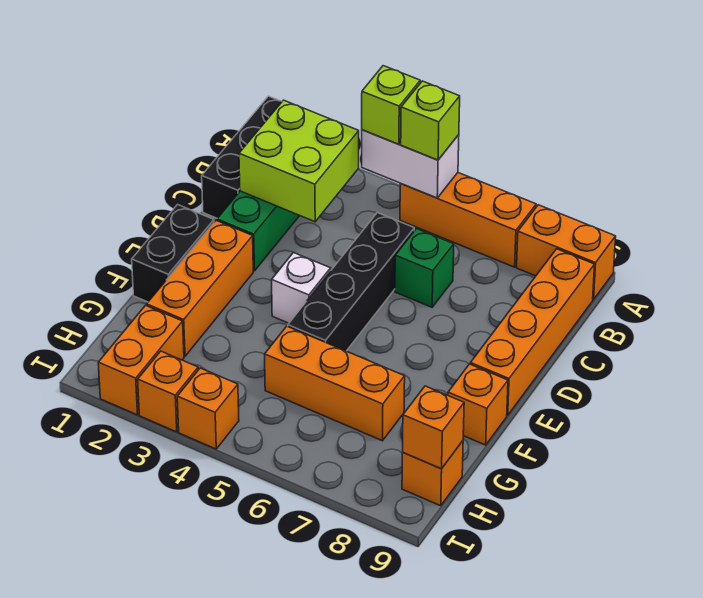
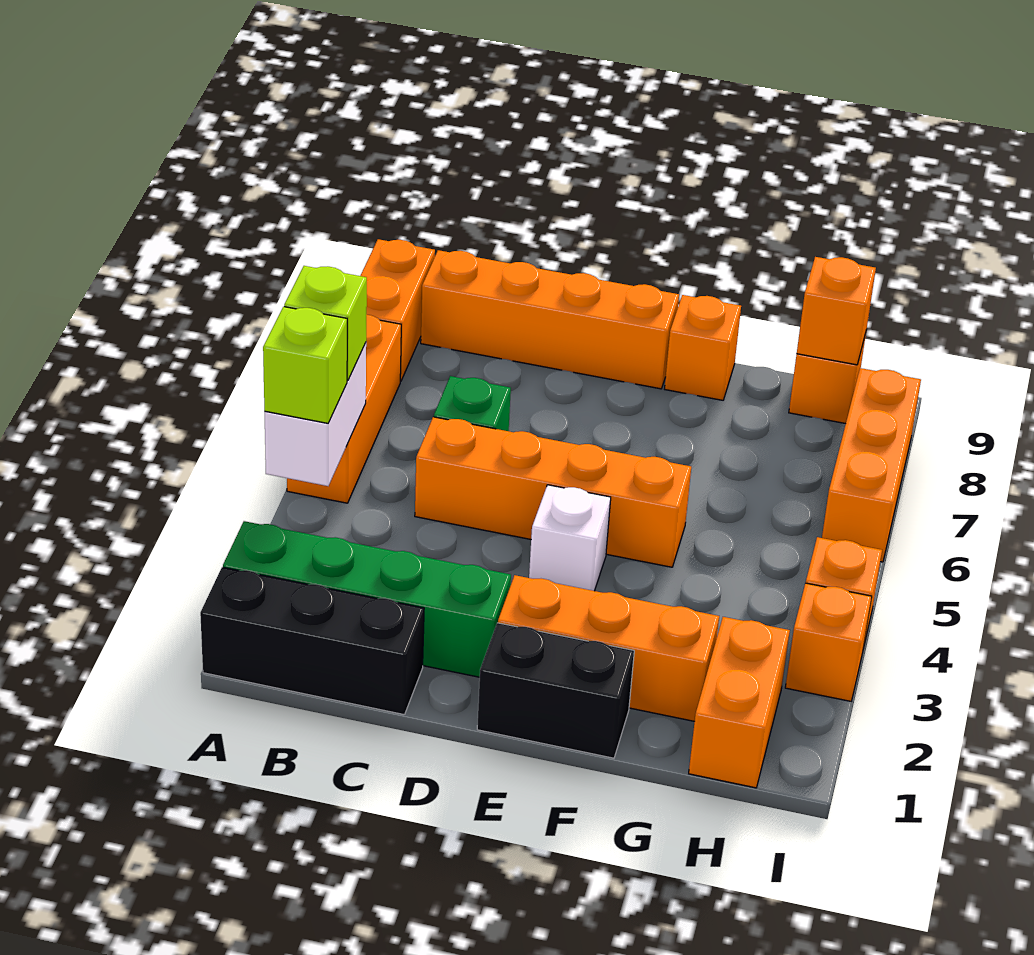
lime brick B2:C3 level 2 -> none
black brick C5:F5 level 1 -> orange brick C5:F5 level 1
orange brick G5:G7 level 1 -> orange brick I6:I8 level 1
orange brick H2:I2 level 1 -> orange brick H1:H2 level 1

